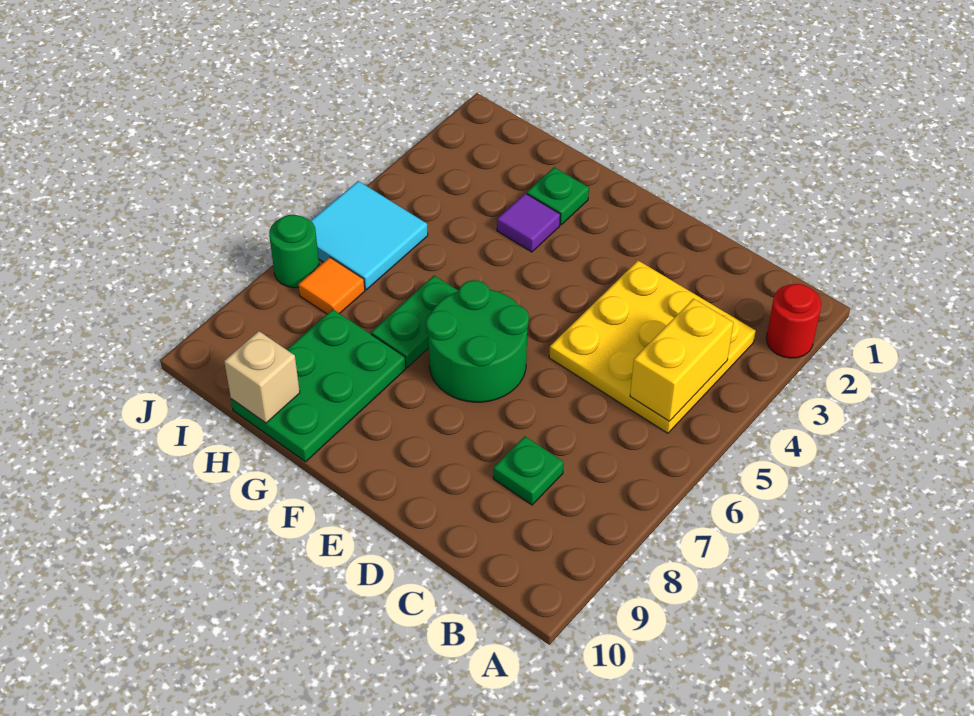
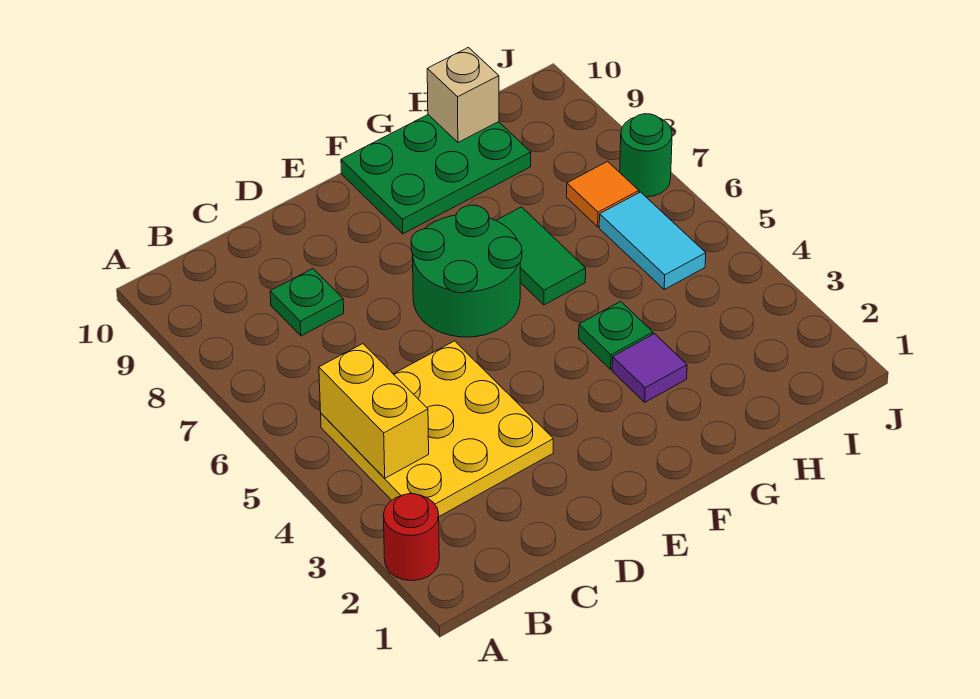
green plate G2 level 1 -> green plate G4 level 1
green plate G6:G7 level 1 -> green tile G6:G7 level 1
green plate G8:H10 level 1 -> green plate F9:H10 level 1
cyan tile I5:J6 level 1 -> cyan tile I5:I6 level 1

